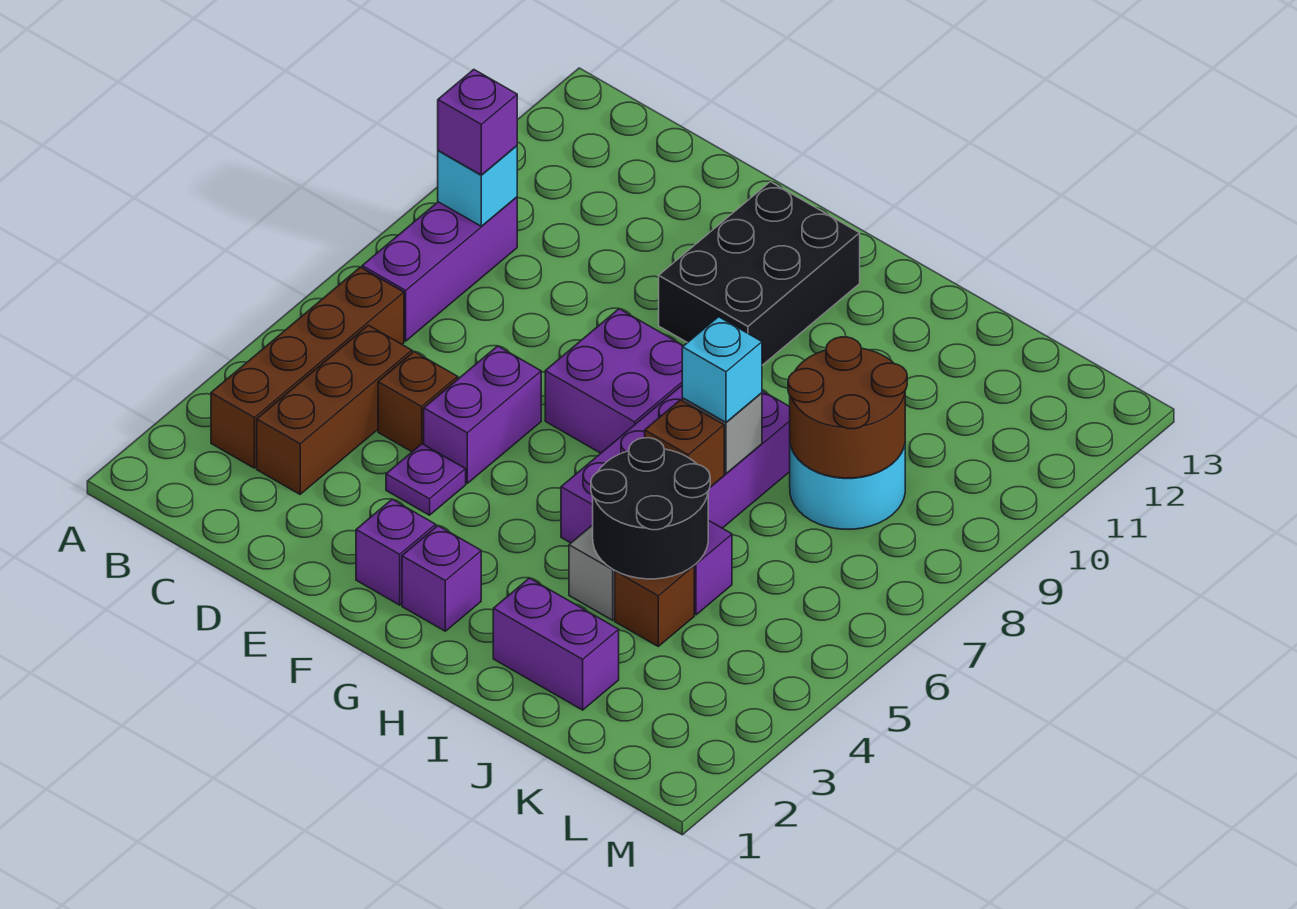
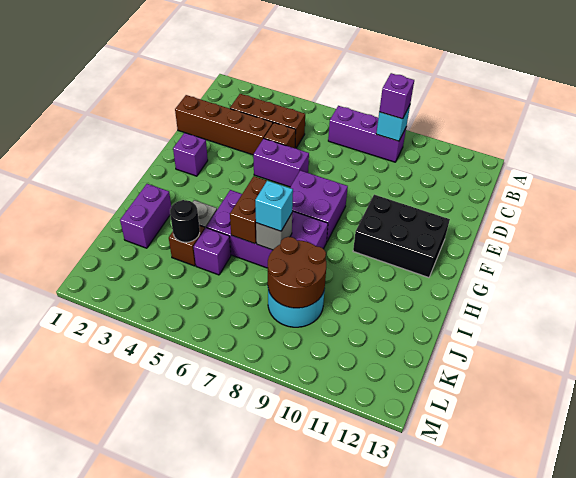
brown brick B3:B6 level 1 -> brown brick D1:D4 level 1
purple plate E4 level 1 -> none
purple brick G2 level 1 -> none
black round brick I4:J5 level 2 -> black round brick J4 level 2
brown brick I6 level 2 -> brown brick H6:I6 level 2

